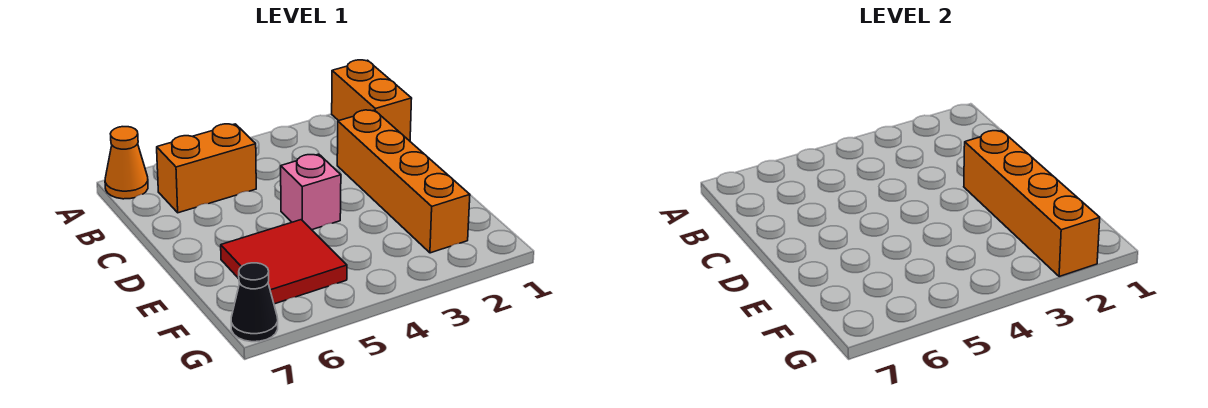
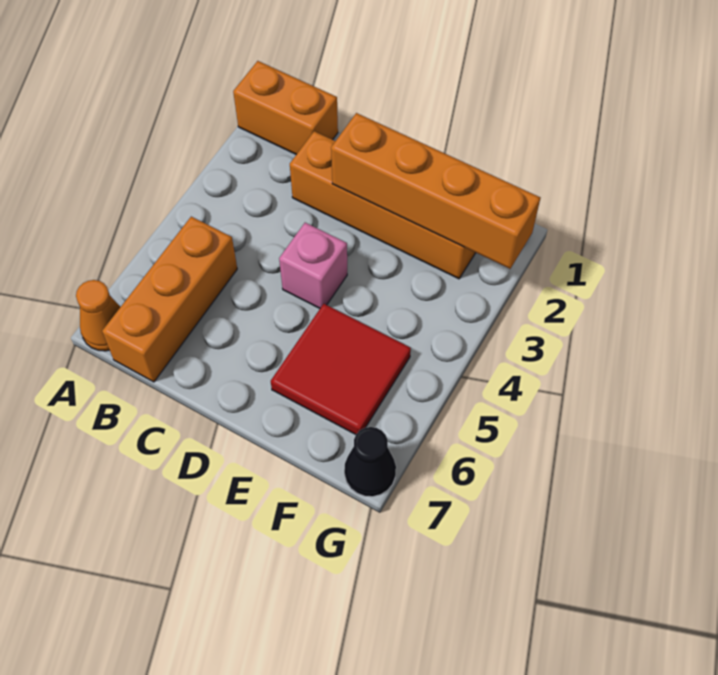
orange brick B5:B6 level 1 -> orange brick B5:B7 level 1

